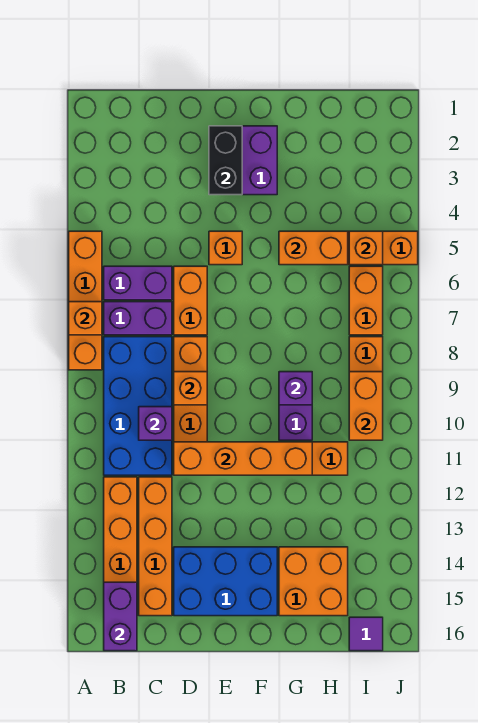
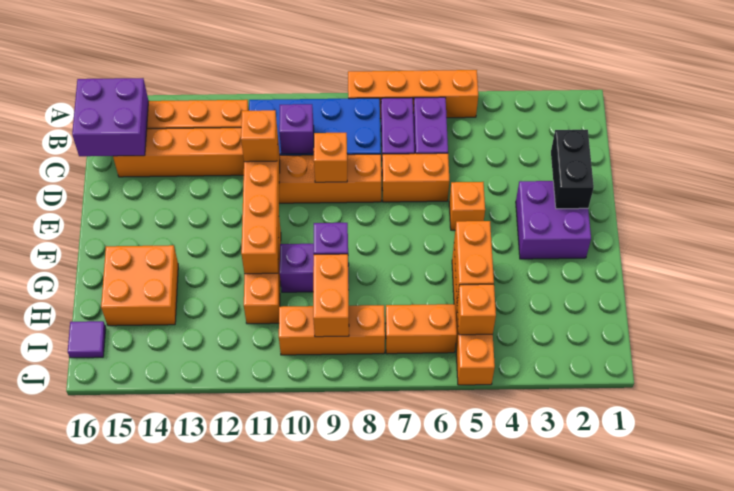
orange brick A7 level 2 -> orange brick D11 level 3
purple brick B15:B16 level 2 -> purple brick B15:C16 level 2
blue brick D14:F15 level 1 -> none
black brick E2:E3 level 2 -> black brick D2:E2 level 2
orange brick I9:I10 level 2 -> orange brick H9:I9 level 2

